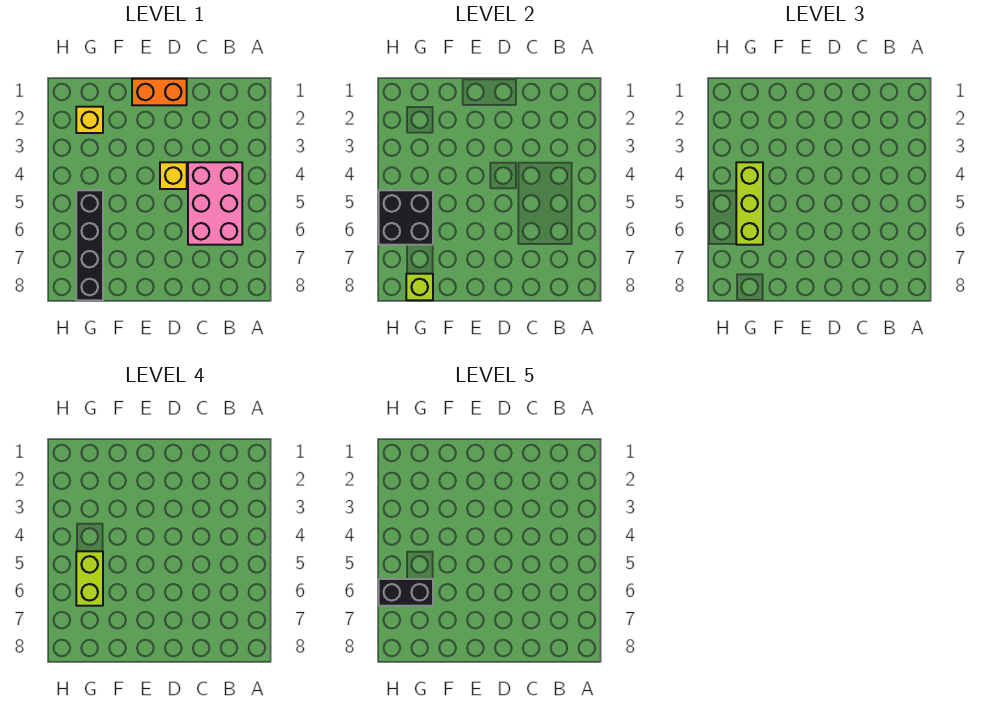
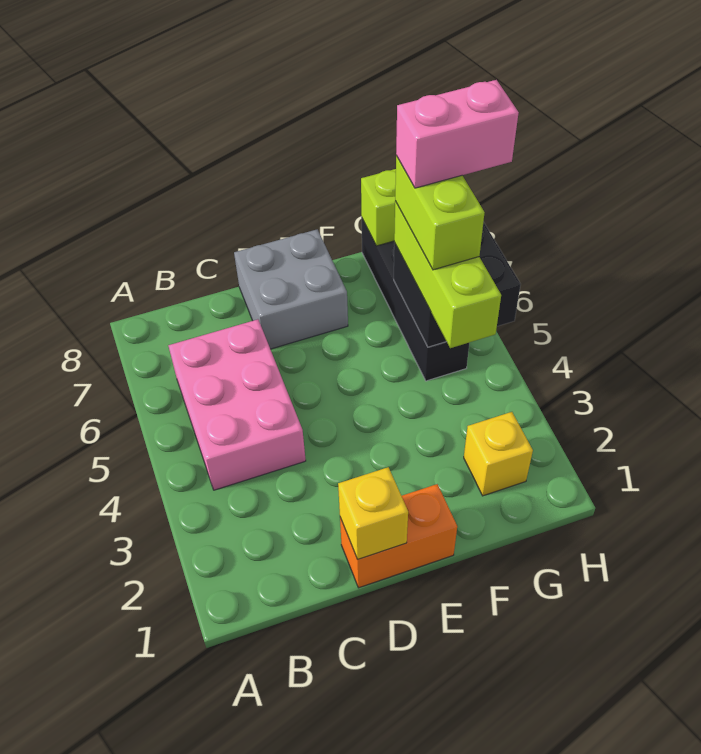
yellow brick D4 level 1 -> yellow brick D1 level 2
none -> grey brick D7:E8 level 1
black brick G6:H6 level 5 -> pink brick G6:H6 level 5

